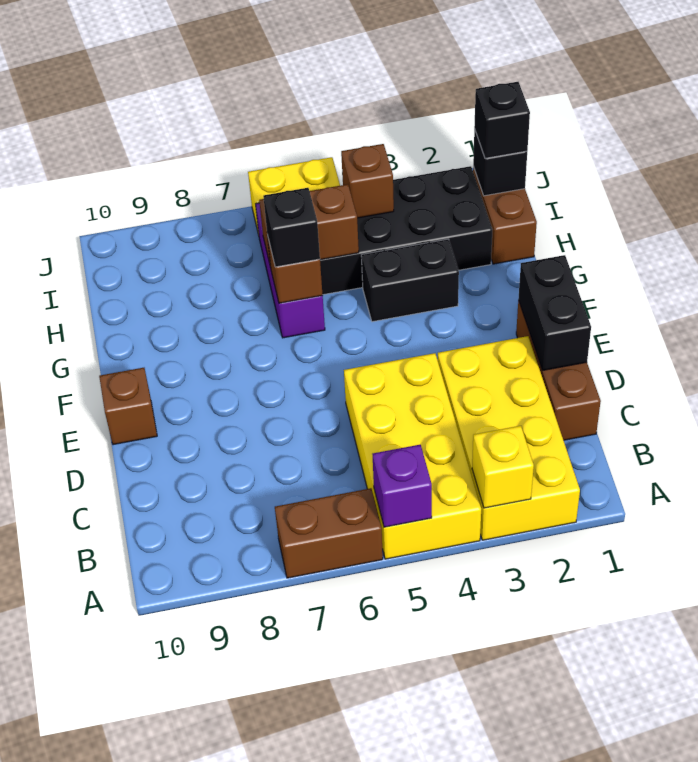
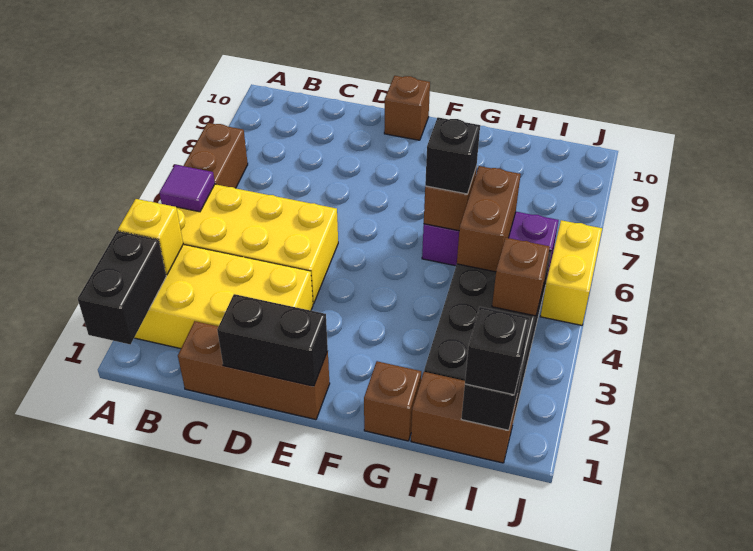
purple brick A5 level 2 -> purple tile A5 level 2
none -> brown brick G1 level 1
black brick G3:G4 level 1 -> black brick A1:A2 level 2

